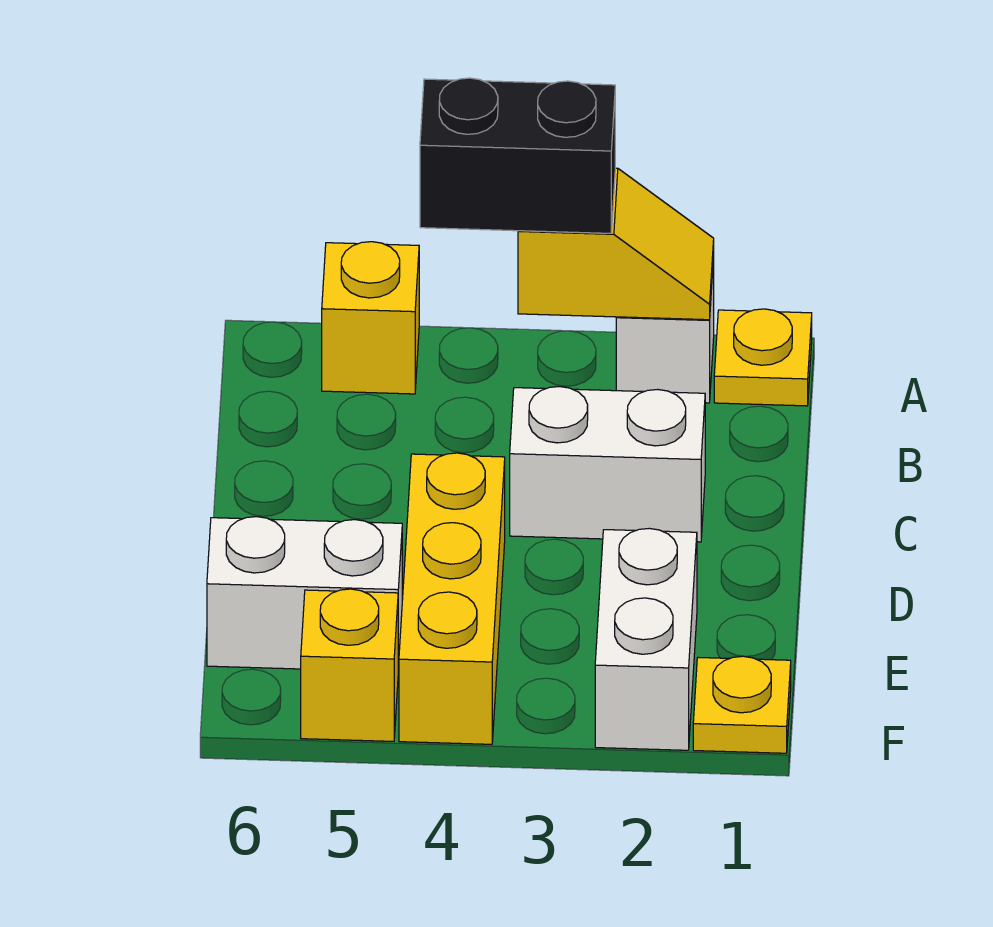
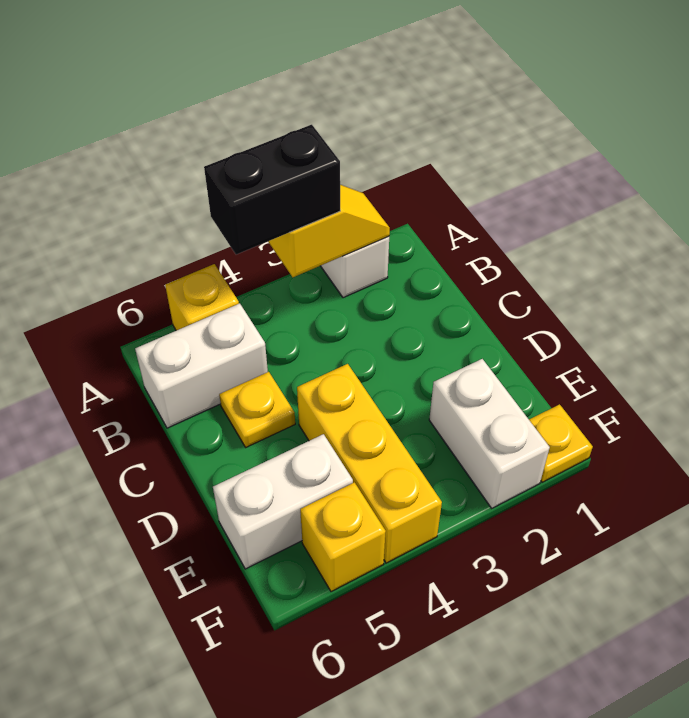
yellow plate A1 level 1 -> yellow plate C5 level 1
white brick C2:C3 level 1 -> white brick B5:B6 level 1

